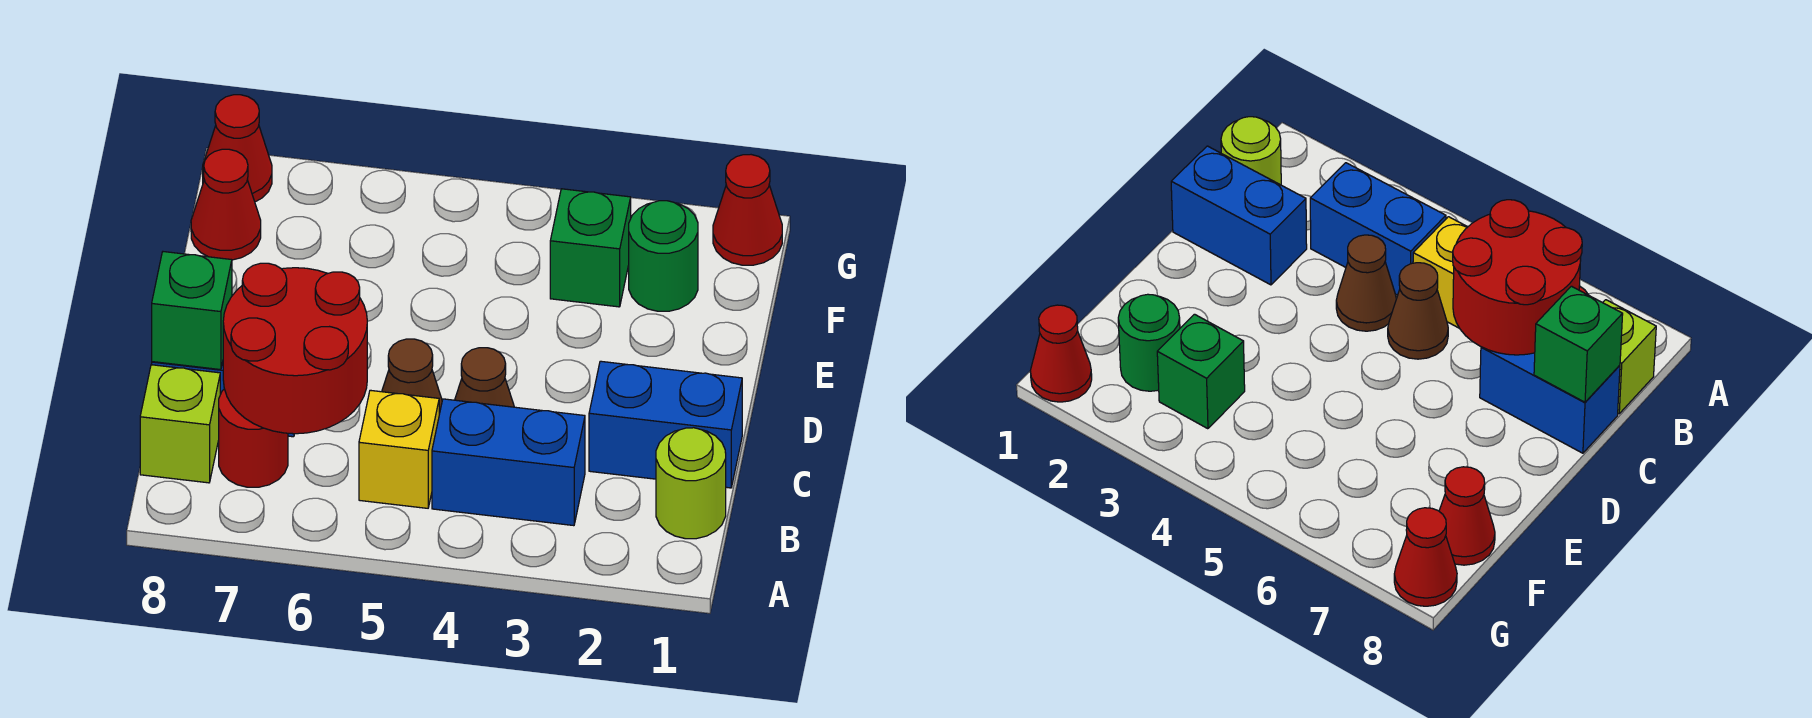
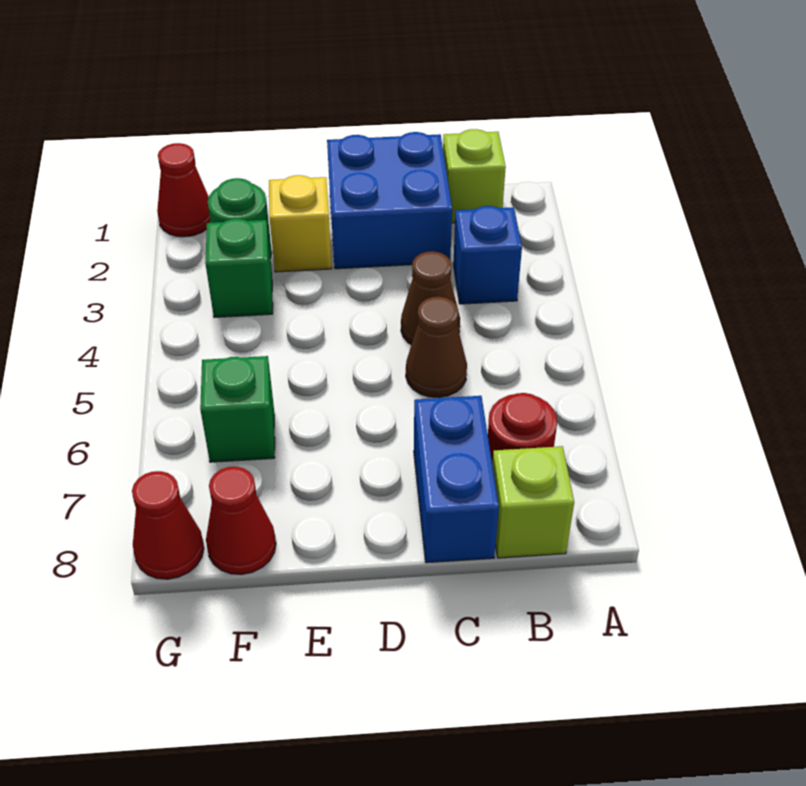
lime round brick B1 level 1 -> lime brick B1 level 1
blue brick B3:B4 level 1 -> blue brick B3 level 1
yellow brick B5 level 1 -> yellow brick E2 level 1
red round brick B6:C7 level 2 -> none
blue brick C1:C2 level 1 -> blue brick C1:D2 level 1
green brick C8 level 2 -> green brick F6 level 1

